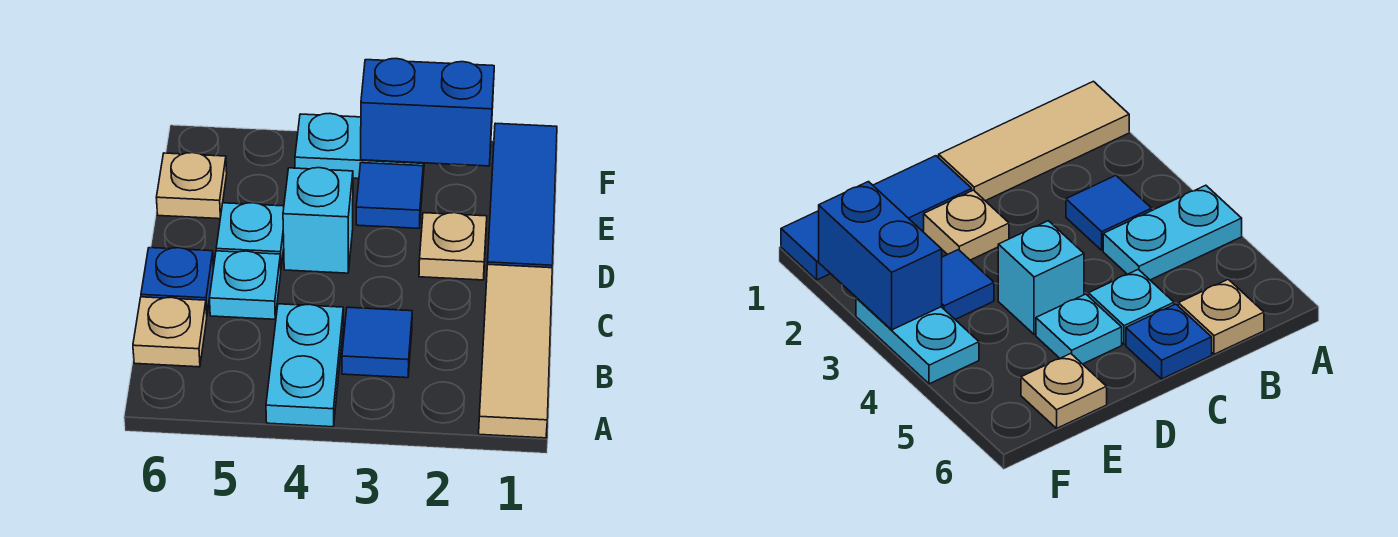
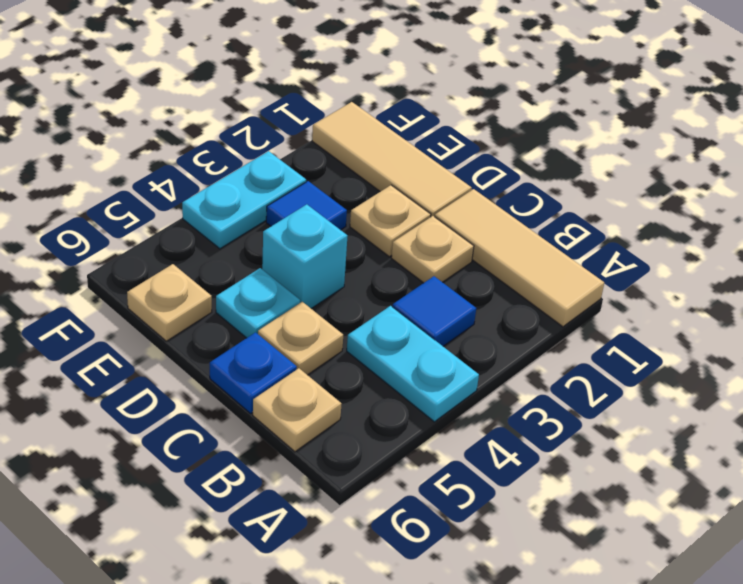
none -> tan plate C2 level 1
cyan plate C5 level 1 -> tan plate C5 level 1
blue tile D1:F1 level 1 -> tan tile D1:F1 level 1
blue brick F2:F3 level 2 -> none

